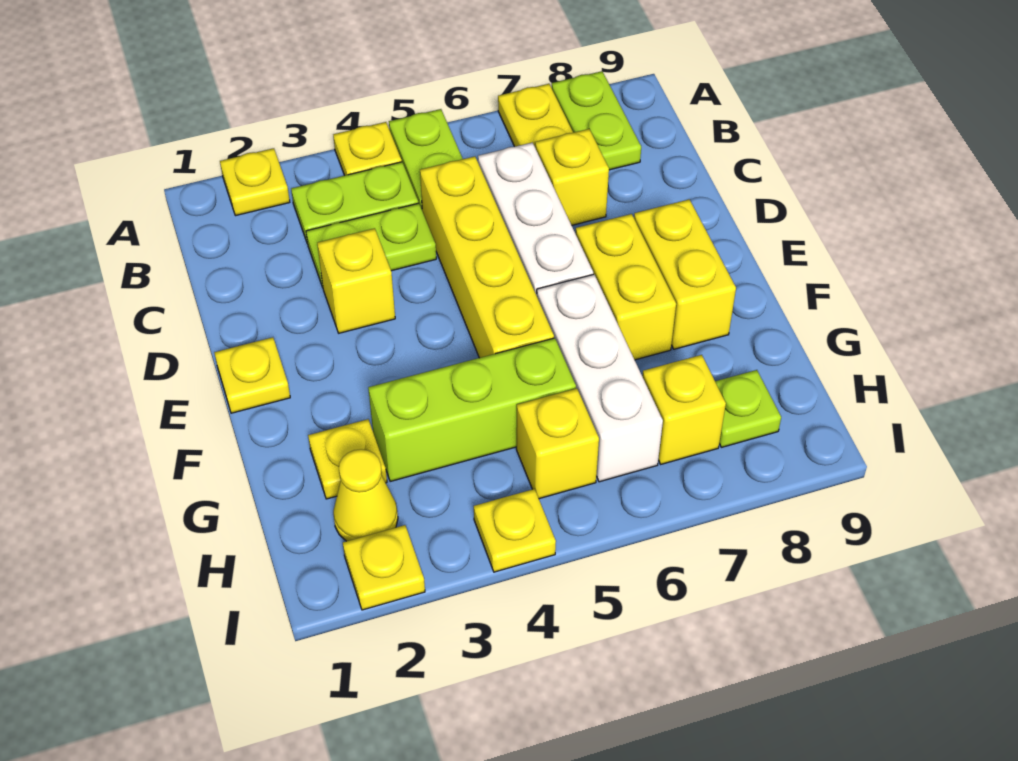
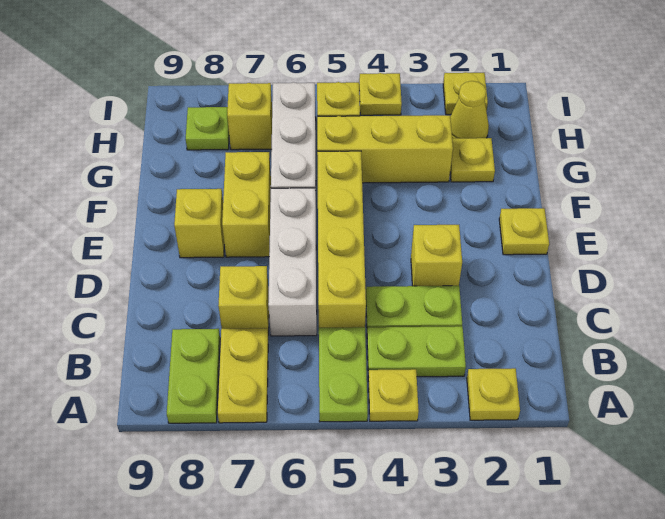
yellow brick E8:F8 level 1 -> yellow brick E8 level 1
lime brick G3:G5 level 1 -> yellow brick G3:G5 level 1

